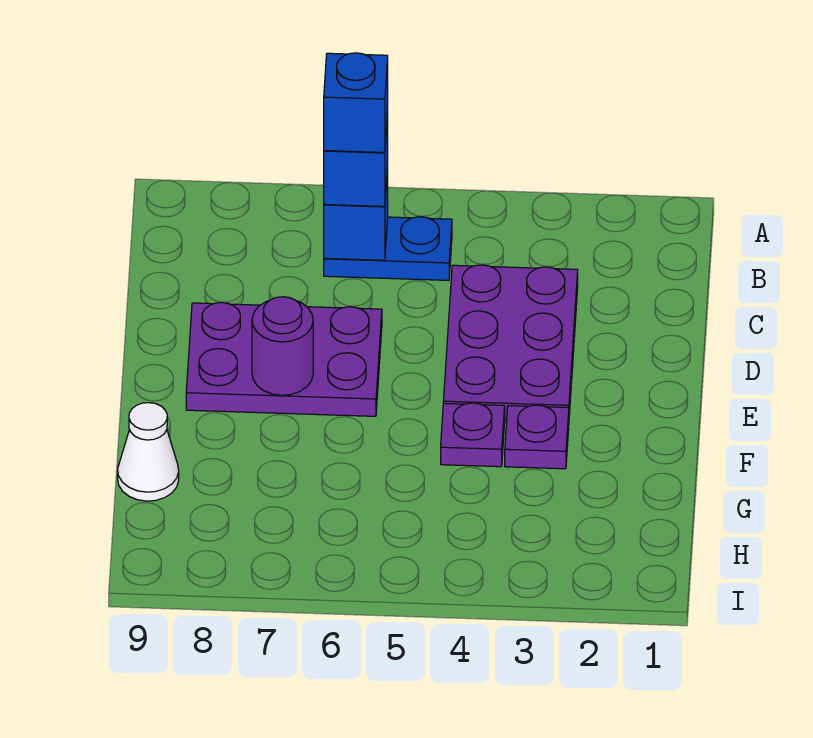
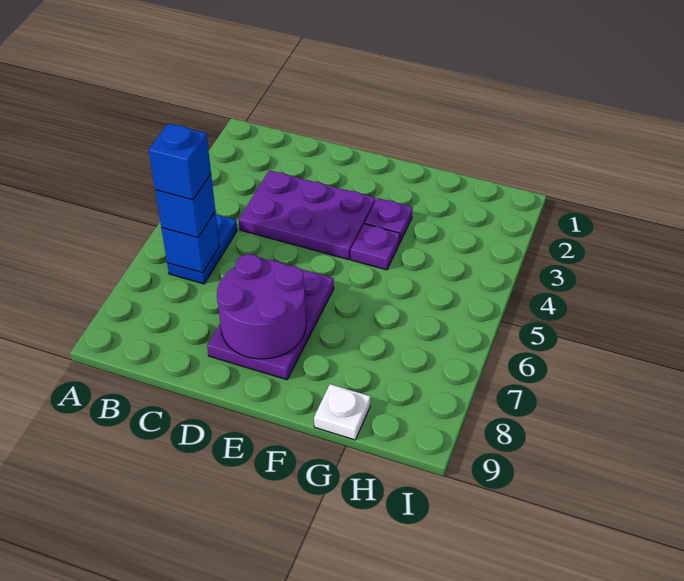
purple round brick E7 level 2 -> purple round brick D7:E8 level 2
white cone G9 level 1 -> white plate G9 level 1

